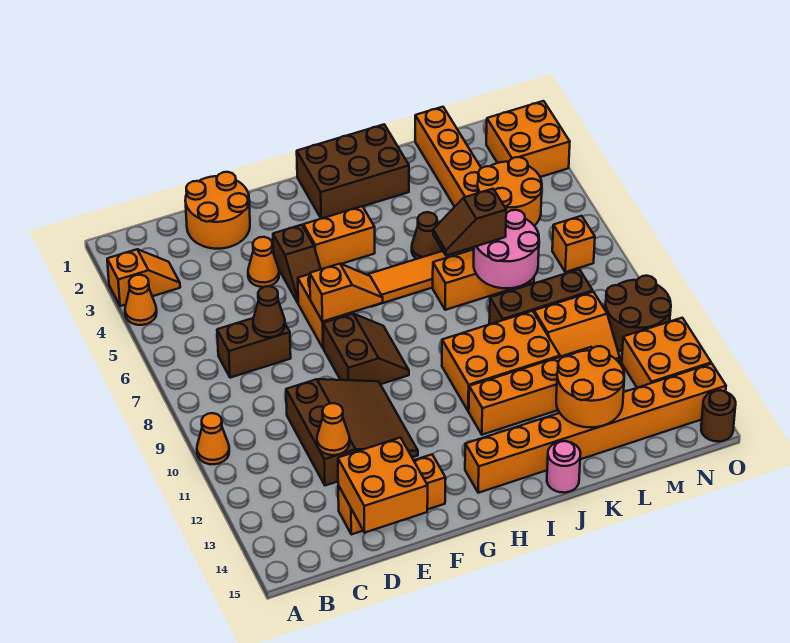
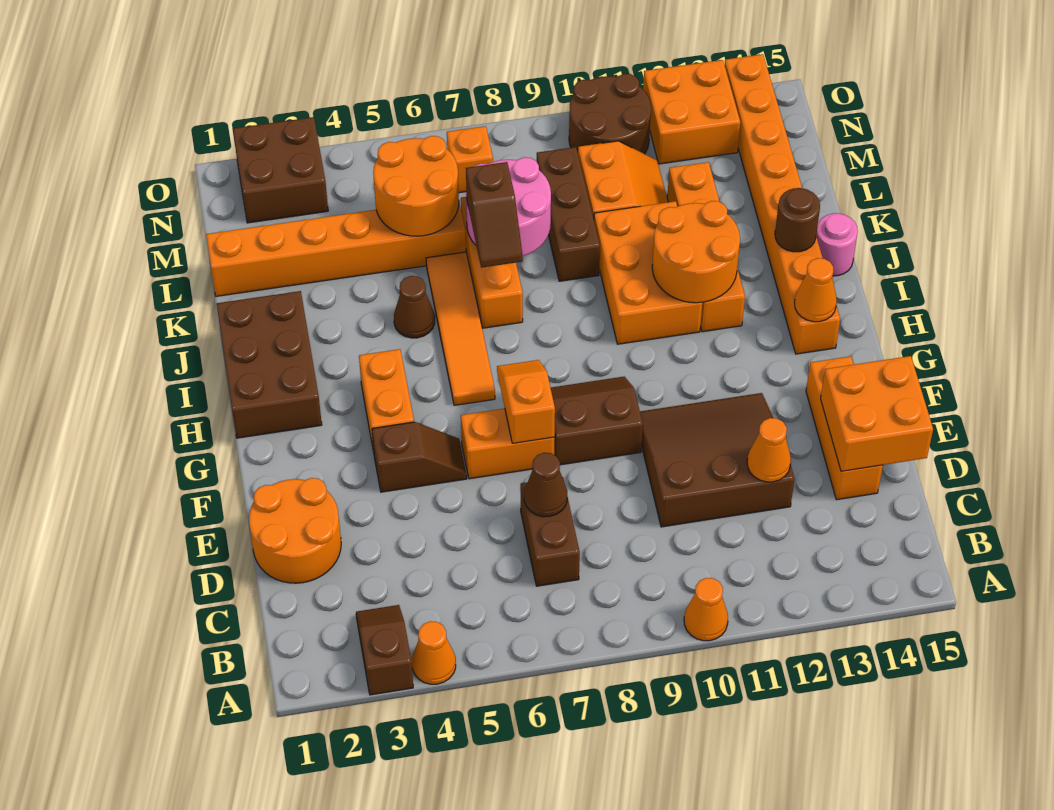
orange slope A3:B3 level 1 top A -> brown slope A3:B3 level 1 top A
orange cone E4 level 1 -> orange cone H14 level 2
orange round brick K13:L14 level 2 -> orange round brick I11:J12 level 2
orange brick N2:O3 level 1 -> brown brick N2:O3 level 1
brown round brick O15 level 1 -> brown round brick J14 level 2

